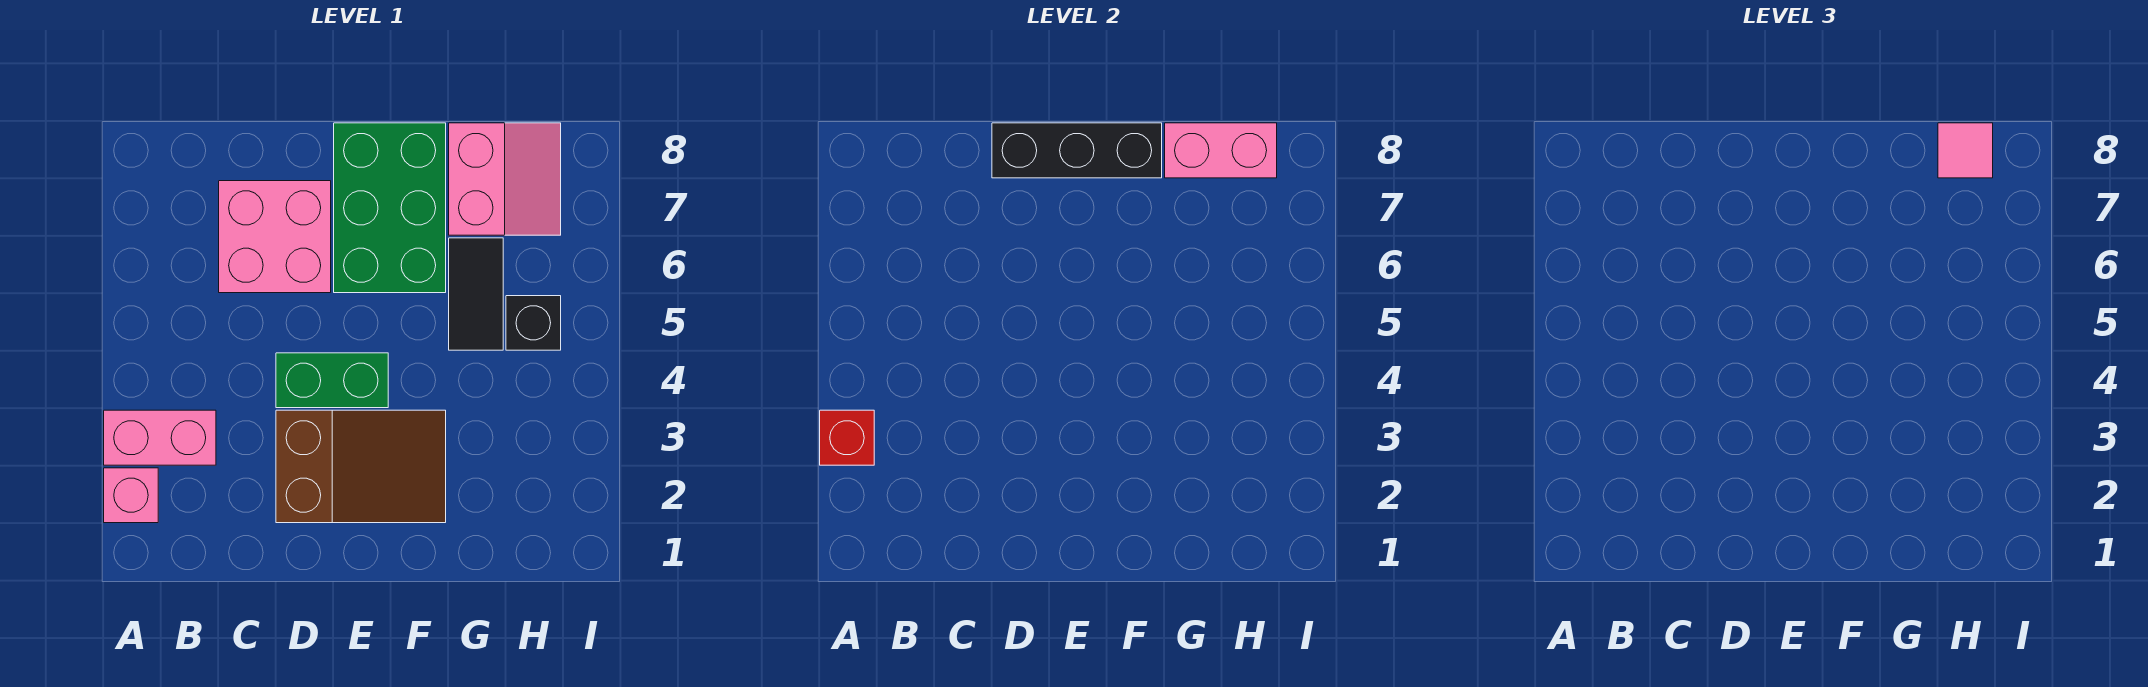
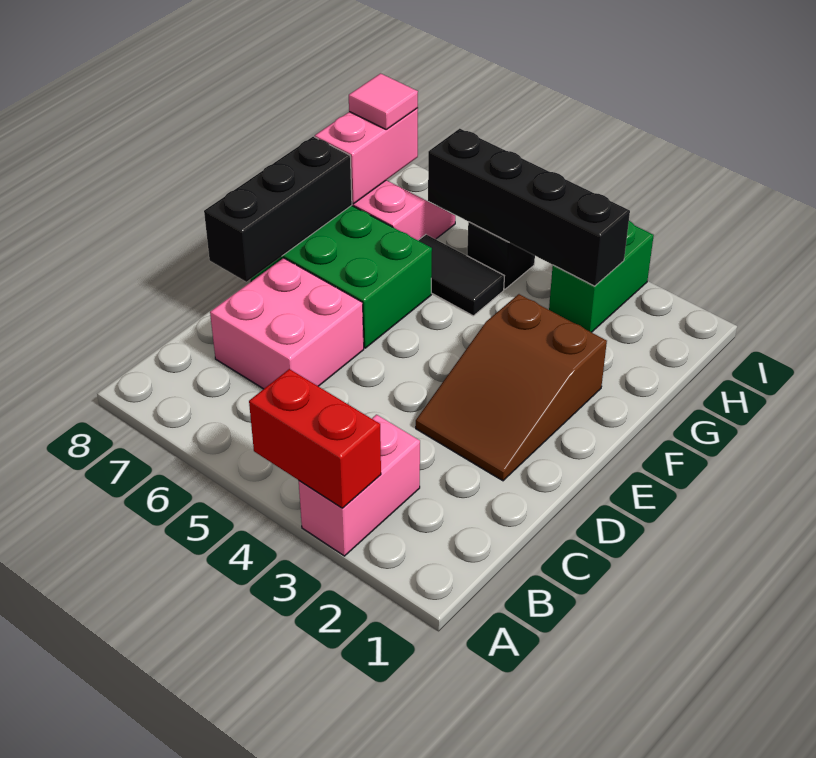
pink brick A2 level 1 -> none
red brick A3 level 2 -> red brick A3:A4 level 2
brown slope D2:F3 level 1 top D -> brown slope D2:F3 level 1 top F
green brick D4:E4 level 1 -> green brick H3:I3 level 1
none -> black brick H3:H6 level 2

